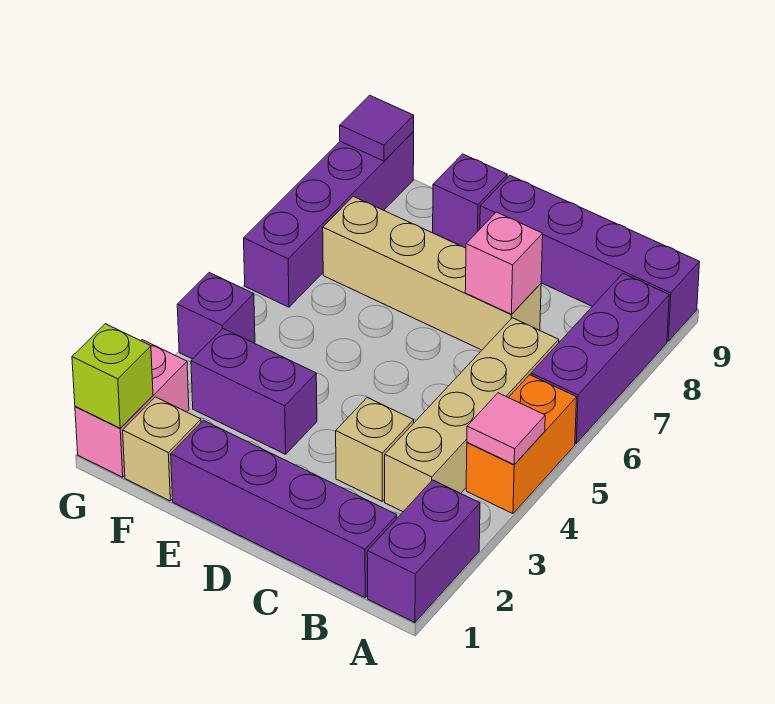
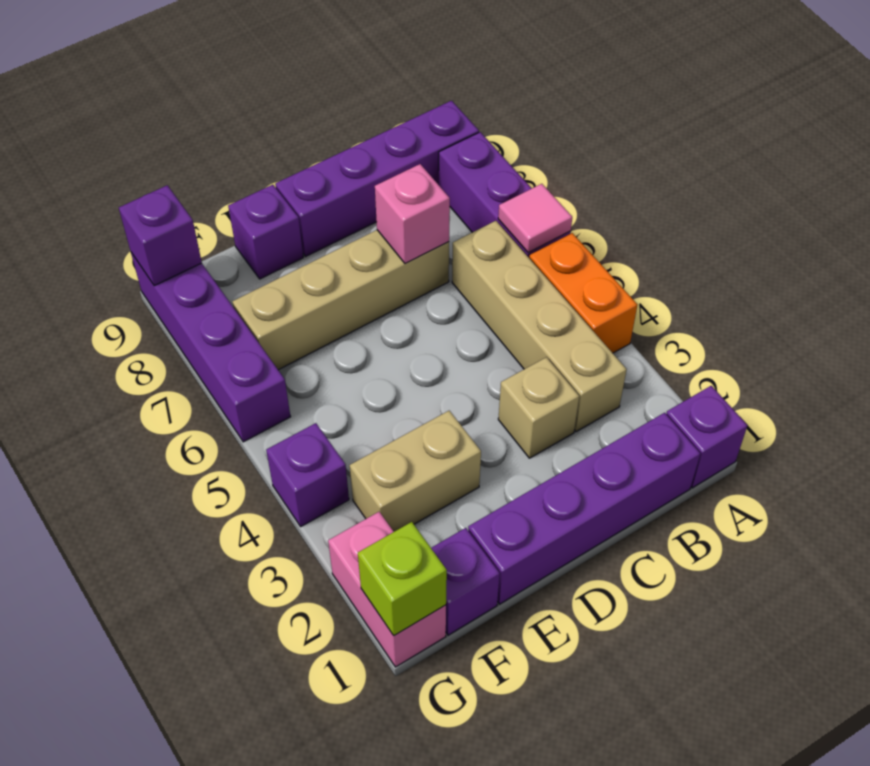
purple brick A1:A2 level 1 -> purple brick A1 level 1
pink tile A4 level 2 -> pink tile A6 level 2
purple brick E3:F3 level 1 -> tan brick E3:F3 level 1
tan brick F1 level 1 -> purple brick F1 level 1
purple tile G9 level 2 -> purple brick G9 level 2

